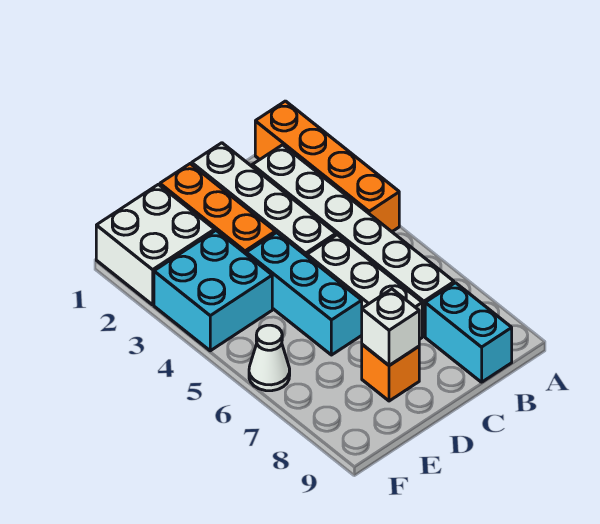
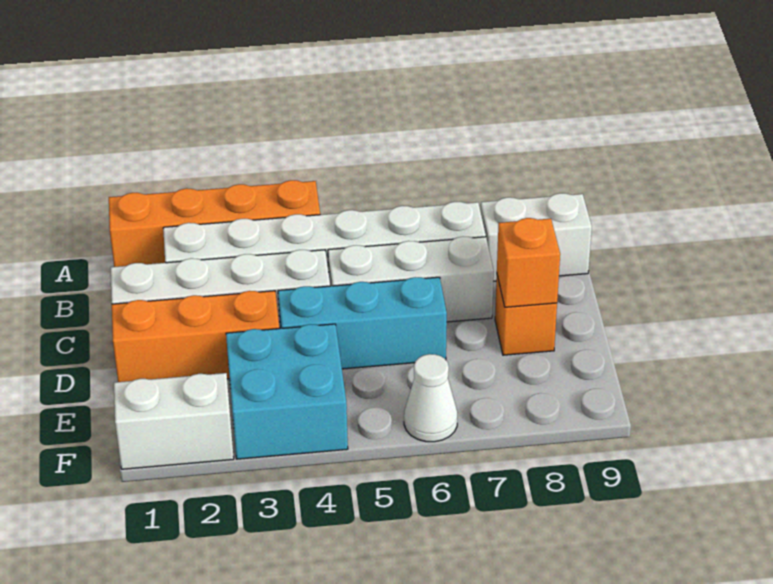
cyan brick B8:B9 level 1 -> white brick B8:B9 level 1
white brick D8 level 2 -> orange brick D8 level 2
white brick E1:F2 level 1 -> white brick F1:F2 level 1

